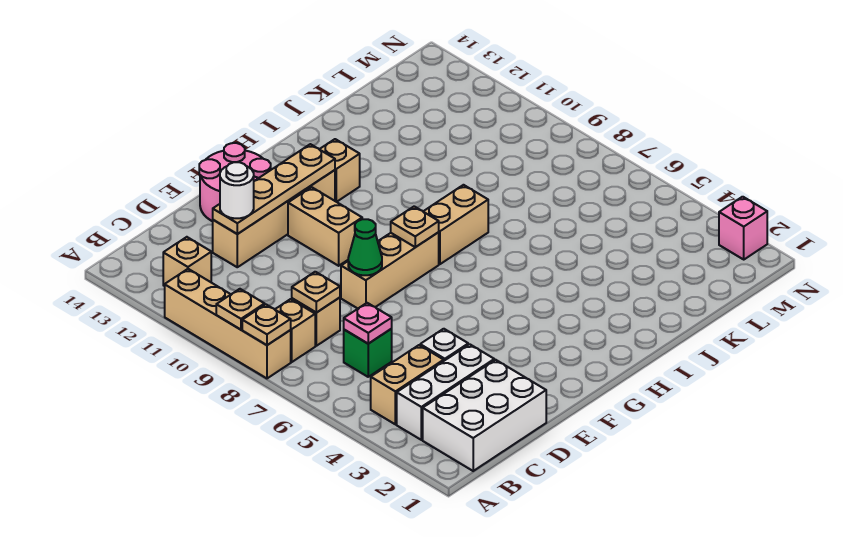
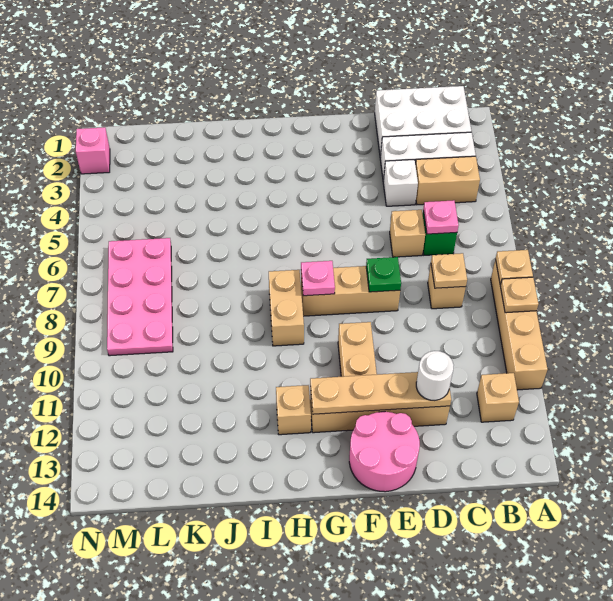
tan brick B8 level 1 -> tan brick D6 level 1
green cone E8 level 2 -> green plate E8 level 2
tan plate G8 level 2 -> pink plate G8 level 2
tan brick H8:I8 level 1 -> tan brick H8:H9 level 1
none -> pink plate L6:M9 level 1

